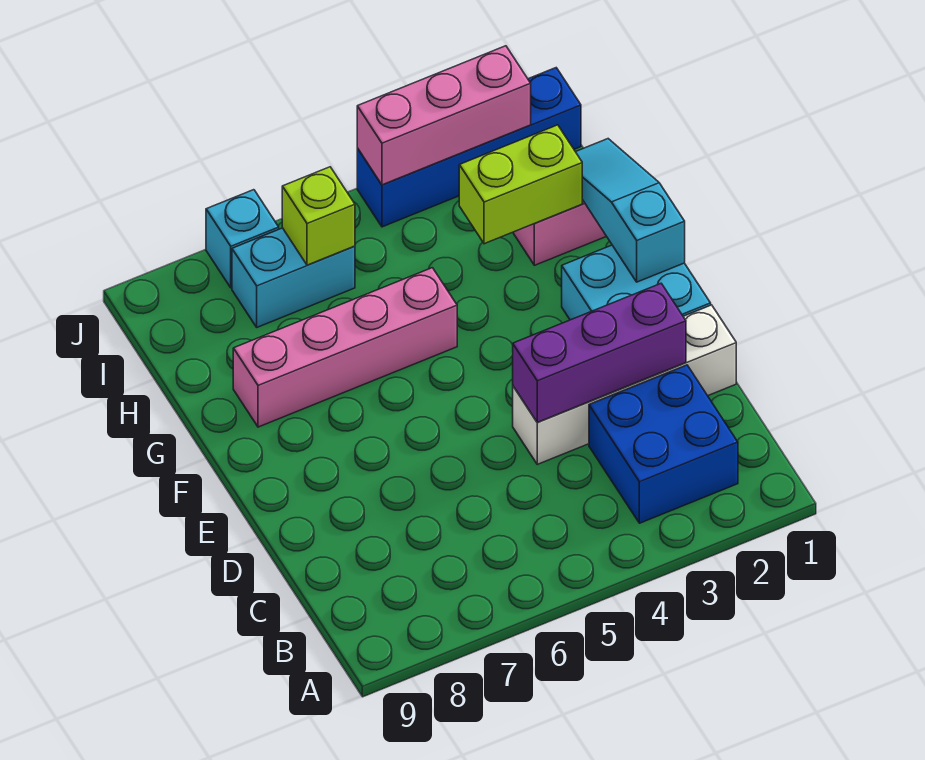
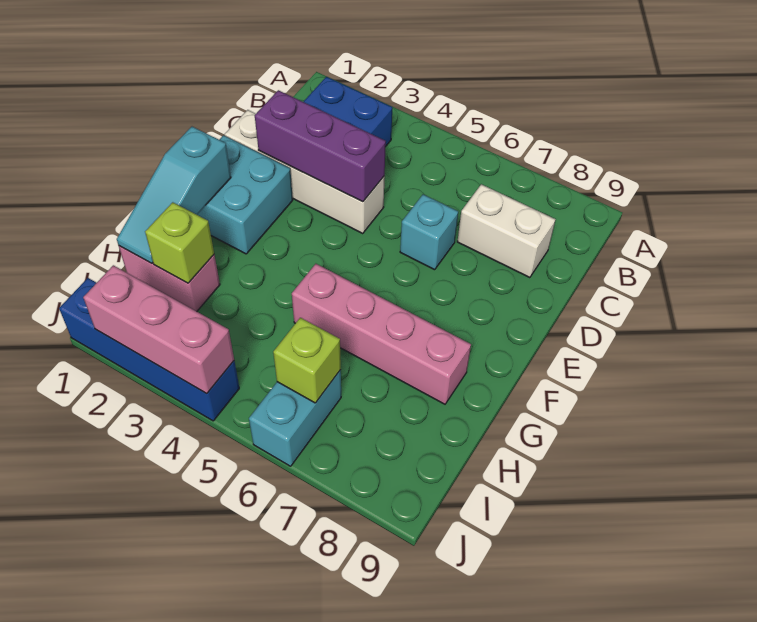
none -> white brick C7:C8 level 1
lime brick H2:H3 level 2 -> lime brick H2 level 2
cyan brick I6:I7 level 1 -> cyan brick I6:J6 level 1
cyan brick J7 level 1 -> cyan brick D6 level 1

